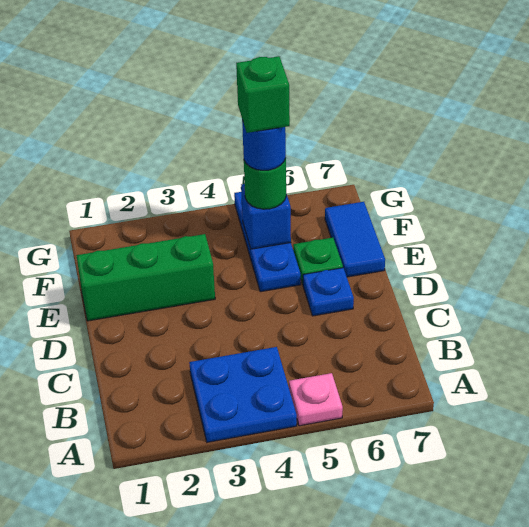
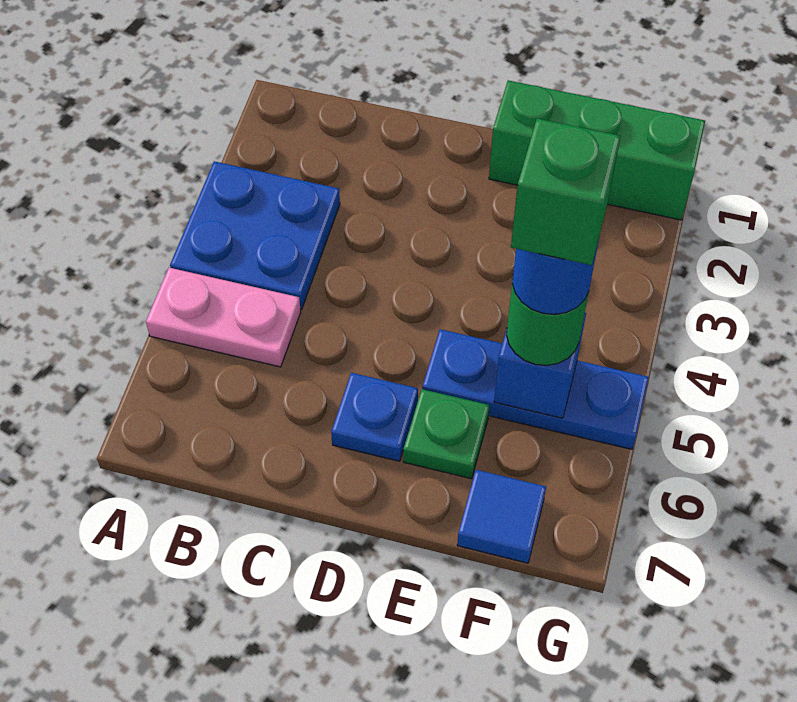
pink plate A5 level 1 -> pink plate A5:B5 level 1
green brick E1:E3 level 1 -> green brick E1:G1 level 1
blue tile E7:F7 level 1 -> blue tile F7 level 1

